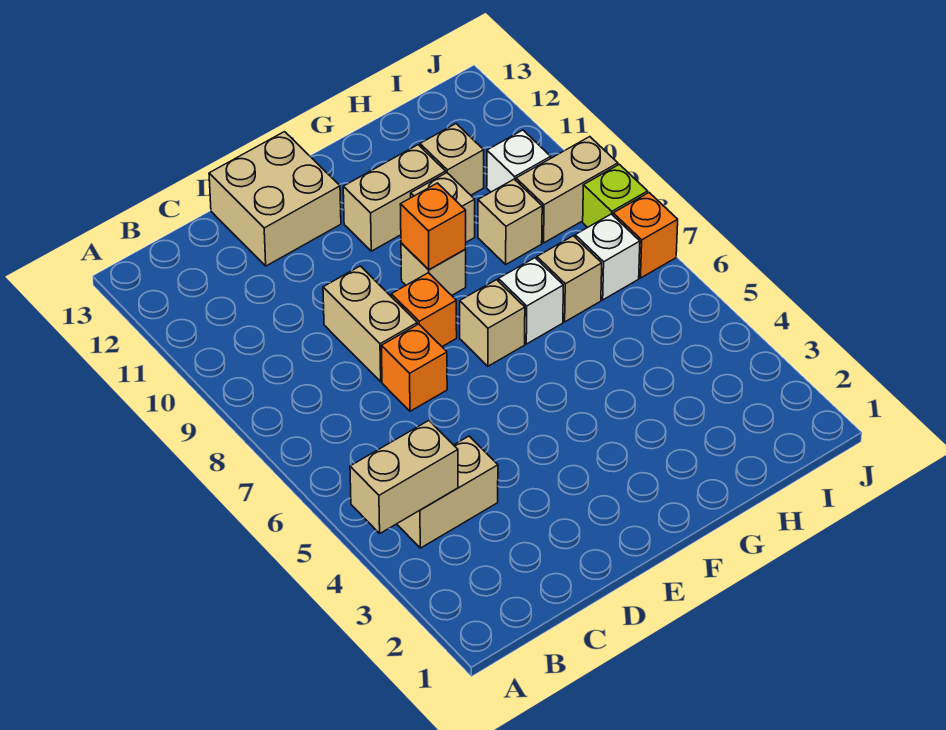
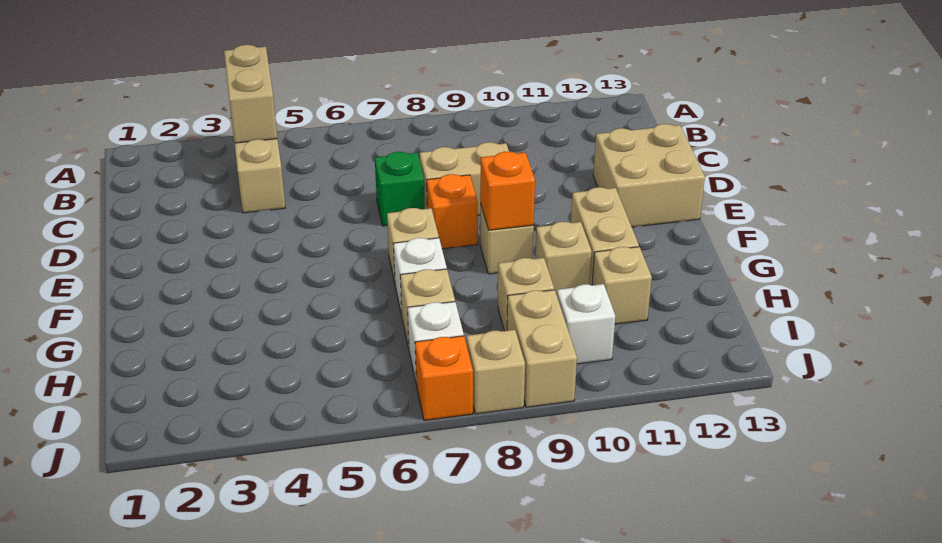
orange brick D7 level 1 -> green brick D7 level 1
lime brick J8 level 1 -> tan brick J8 level 1

